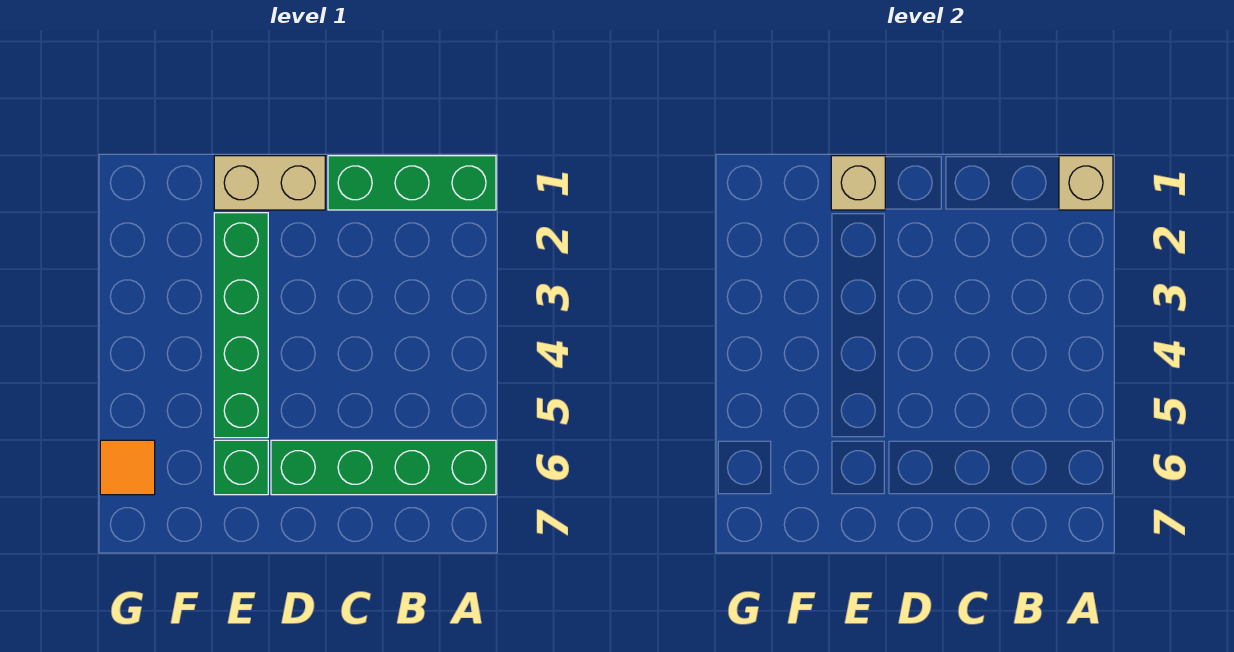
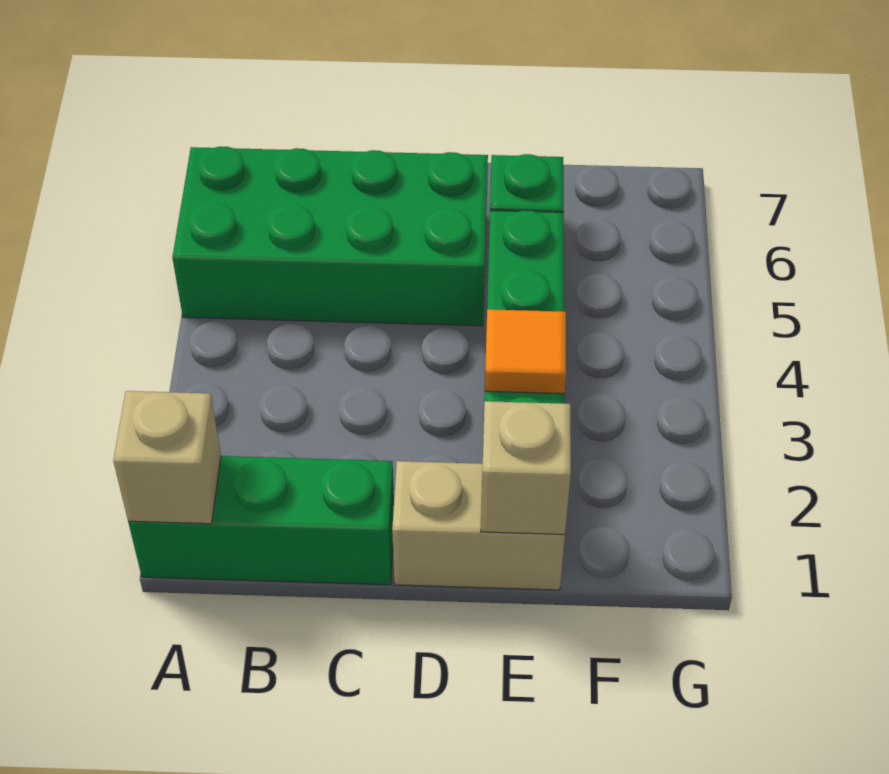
green brick A6:D6 level 1 -> green brick A5:D6 level 1
orange tile G6 level 1 -> orange tile E3 level 2

